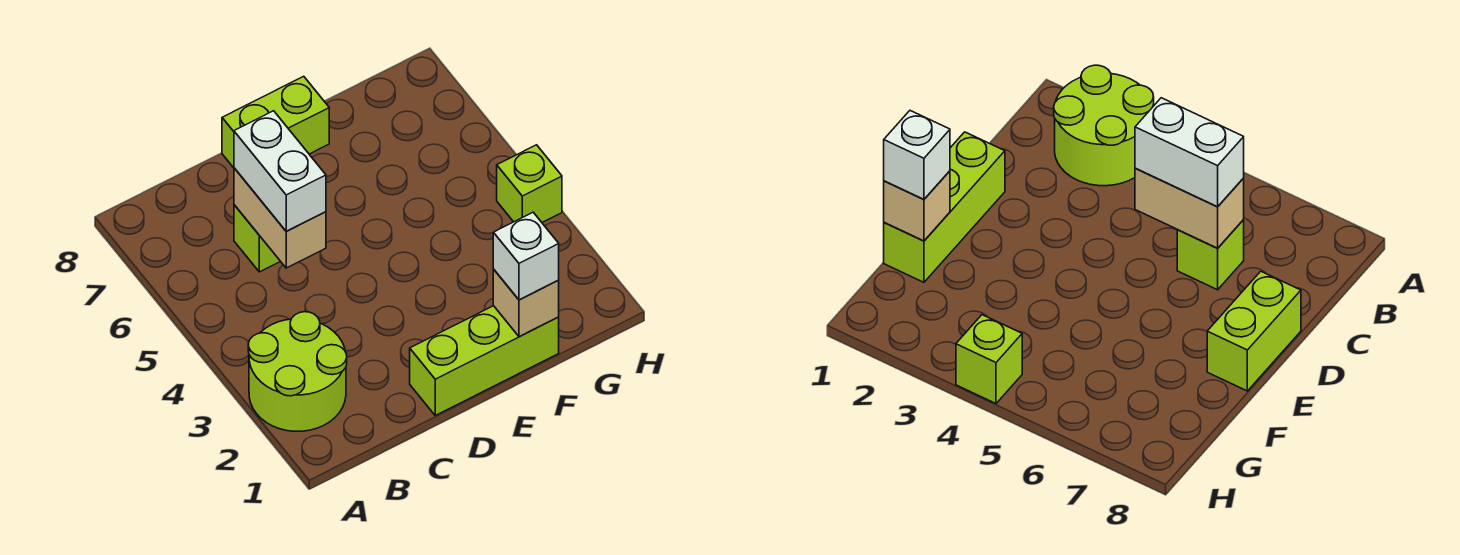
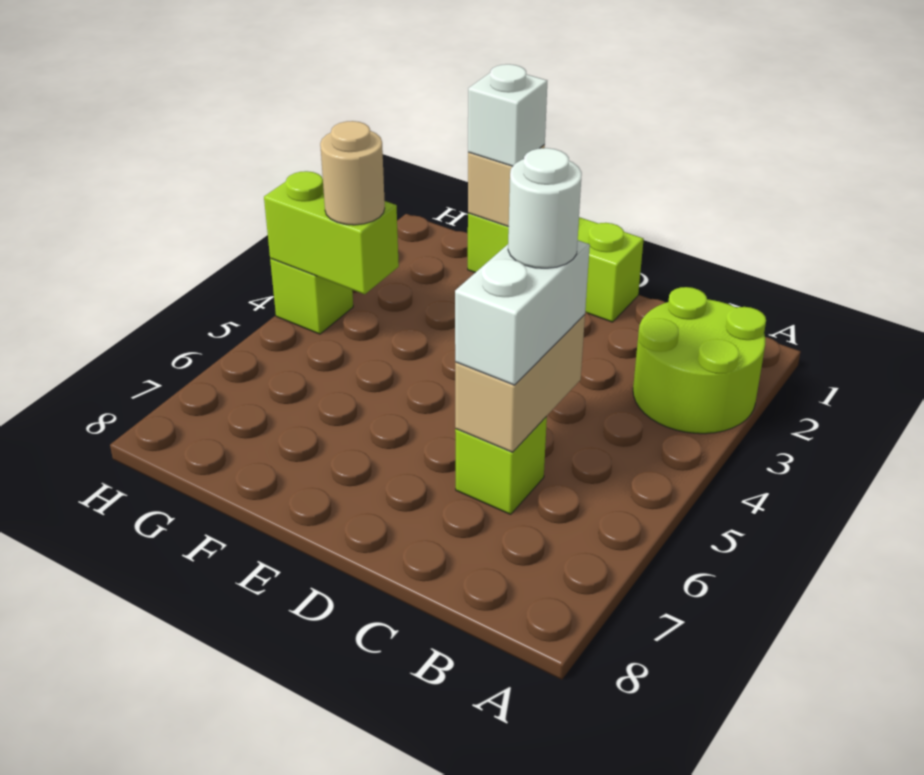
none -> white round brick C5 level 4
lime brick D8:E8 level 1 -> lime brick G4:H4 level 2
none -> tan round brick G4 level 3

